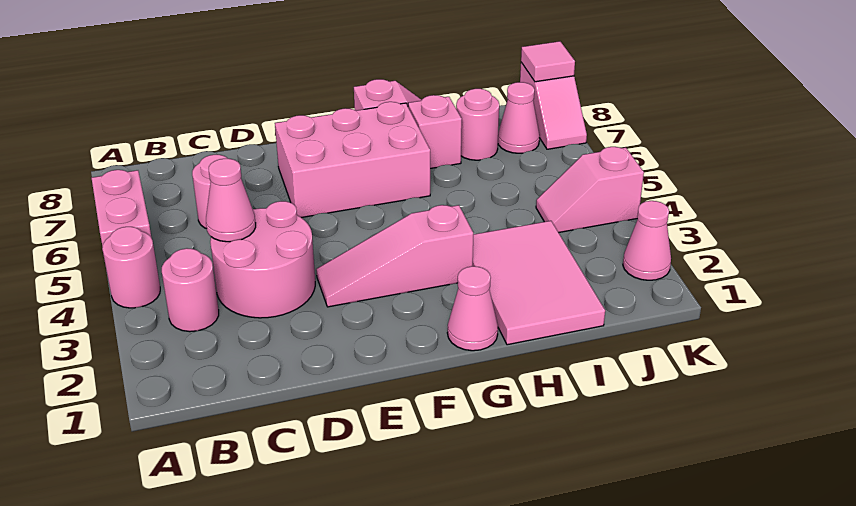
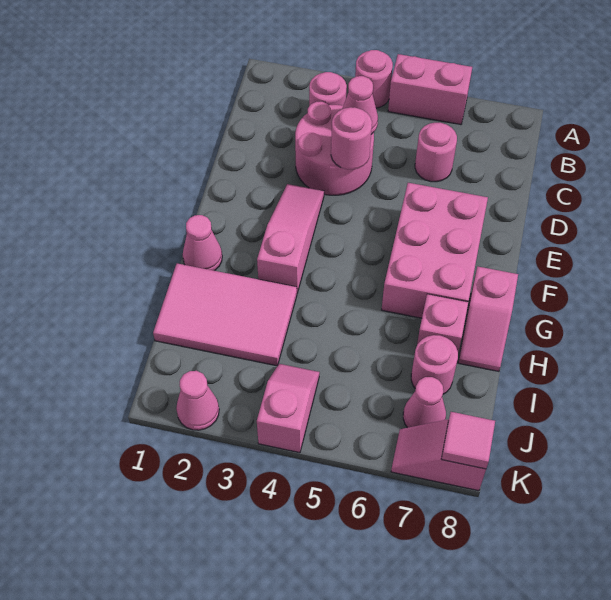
none -> pink round brick D4 level 2

